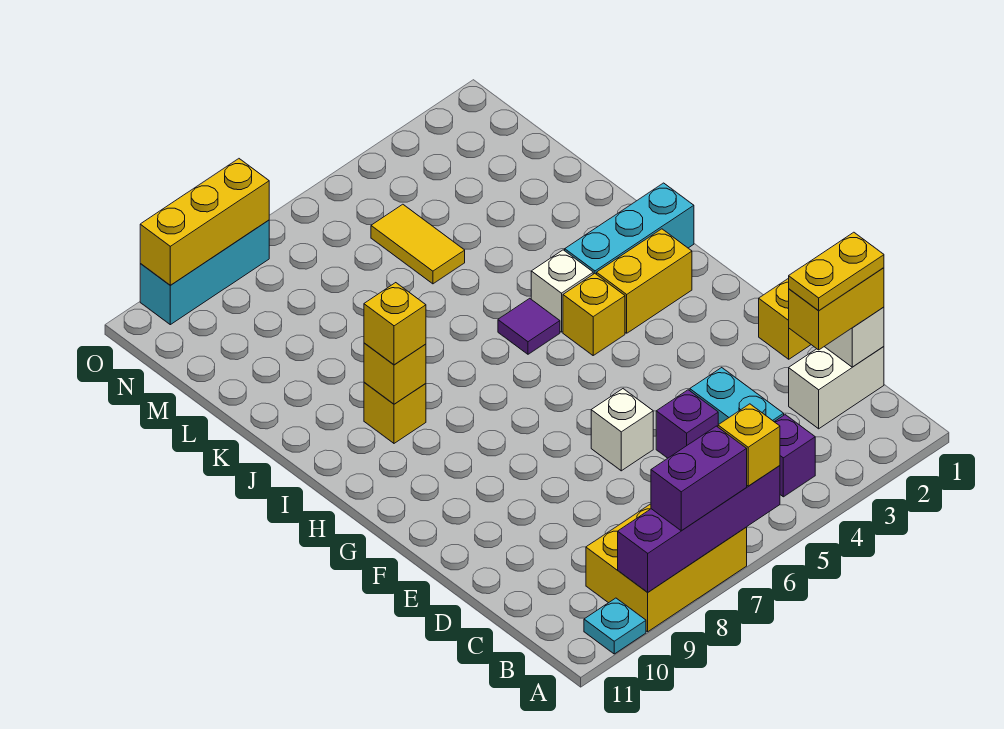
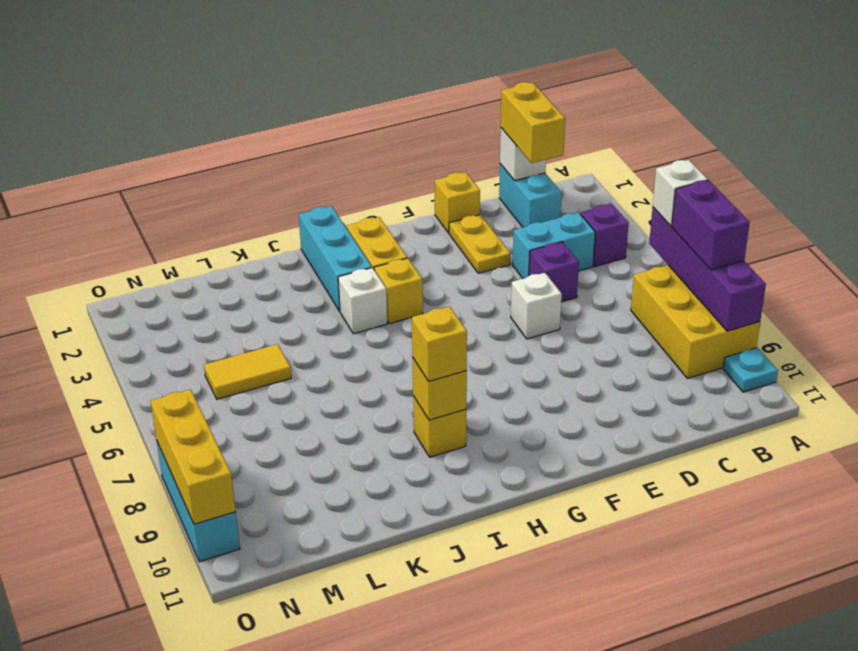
yellow brick A6 level 3 -> white brick A6 level 3
white brick C1:C2 level 1 -> cyan brick C1:C2 level 1
yellow plate C1:C2 level 4 -> yellow plate E2:E3 level 1
purple tile I5 level 1 -> none

